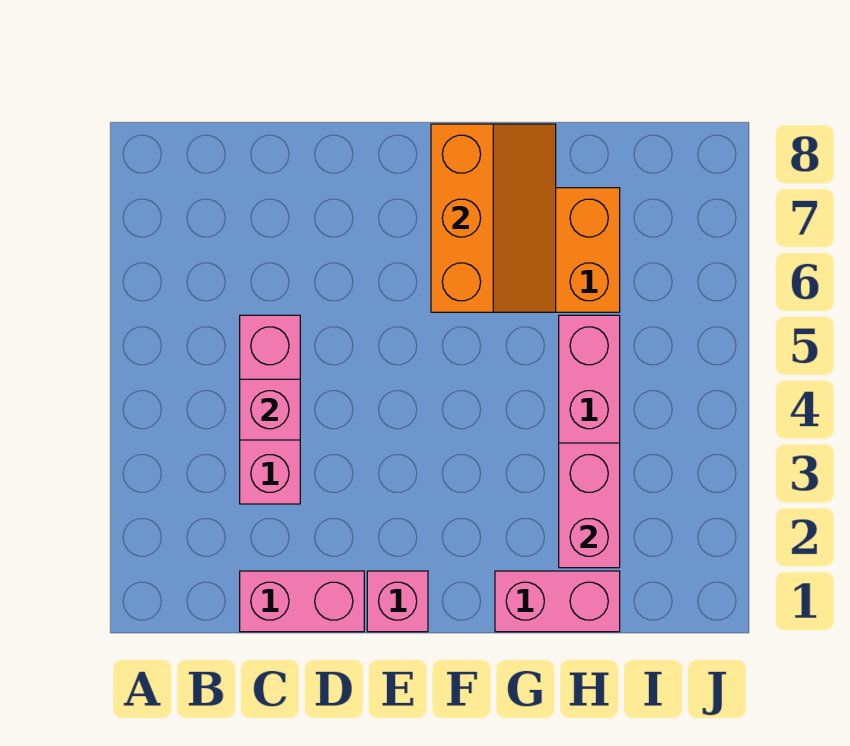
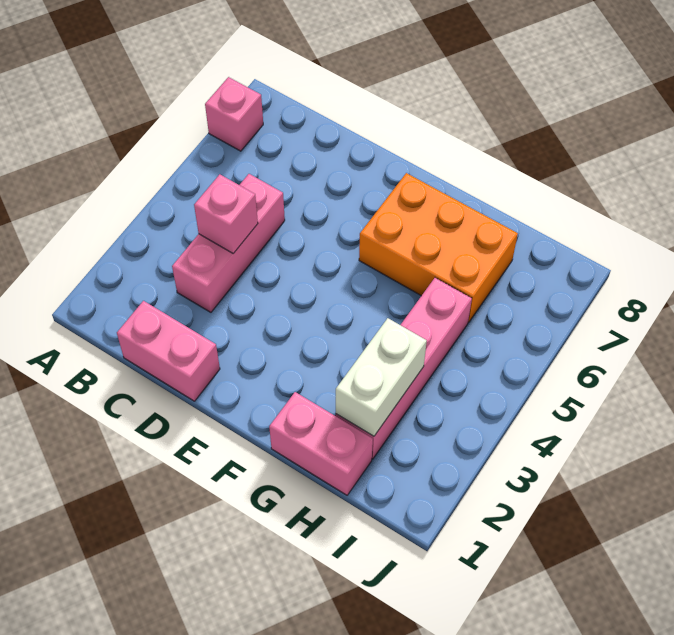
pink brick E1 level 1 -> pink brick A7 level 1
orange slope F6:G8 level 2 top F -> none
pink brick H2:H3 level 2 -> white brick H2:H3 level 2

